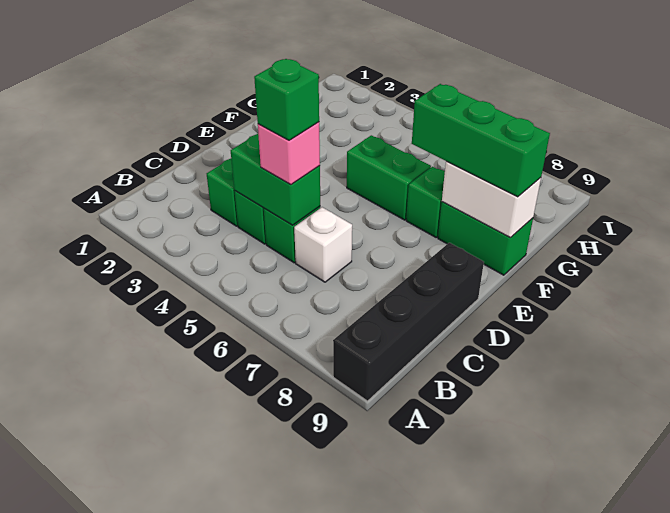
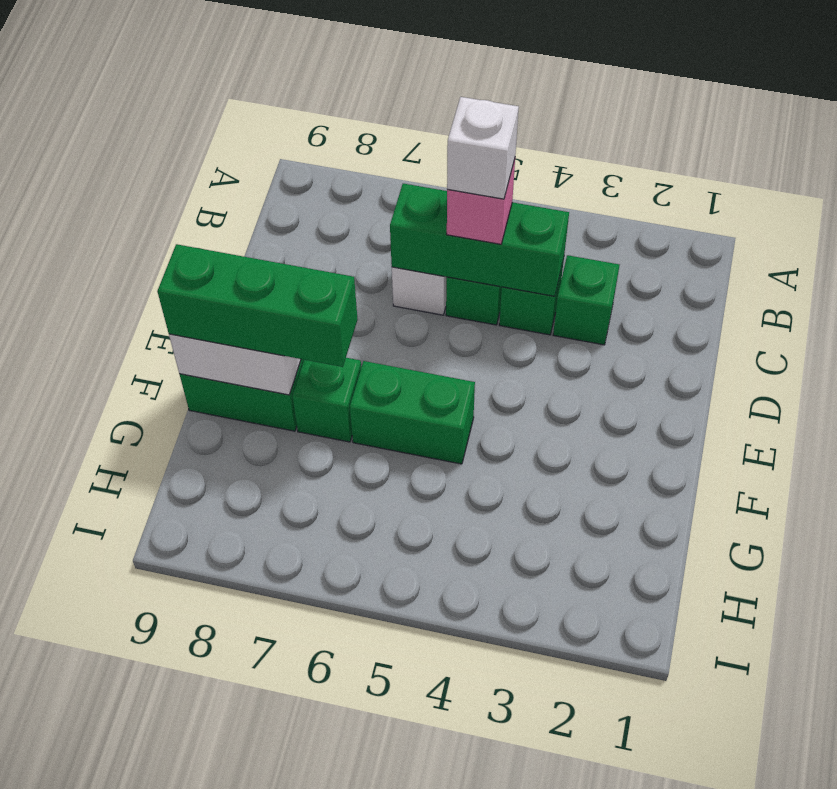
black brick A9:D9 level 1 -> none
green brick C4:C5 level 2 -> green brick C4:C6 level 2
green brick C5 level 4 -> white brick C5 level 4

